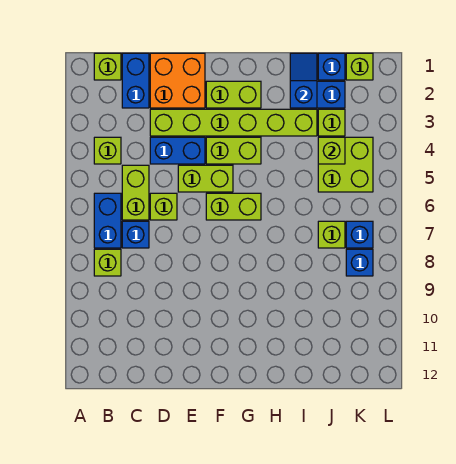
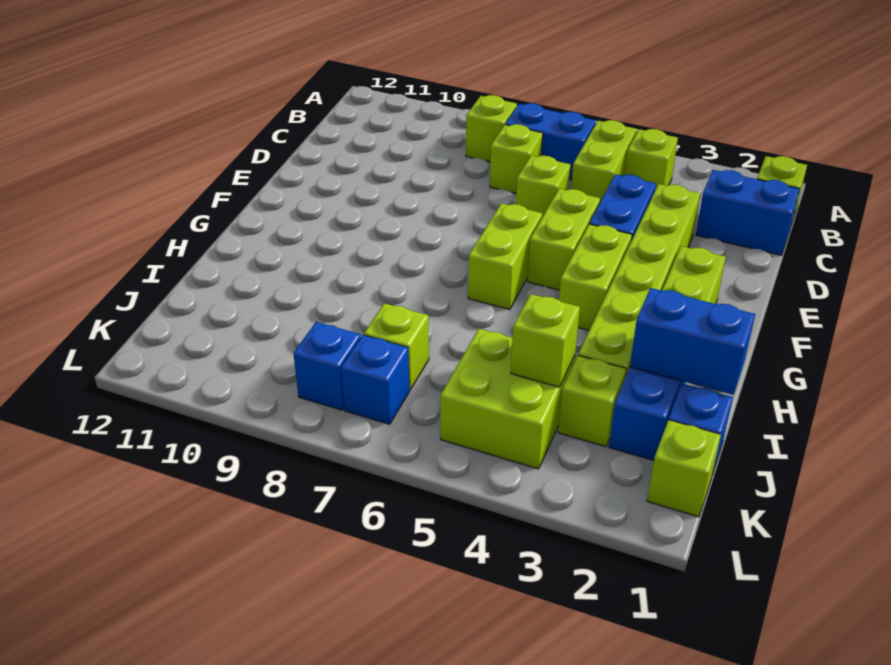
lime brick C5:C6 level 1 -> lime brick B5:C5 level 1
blue brick C7 level 1 -> lime brick C7 level 1
orange brick D1:E2 level 1 -> none
blue slope I1:I2 level 2 top 2 -> blue brick I1:I2 level 2

